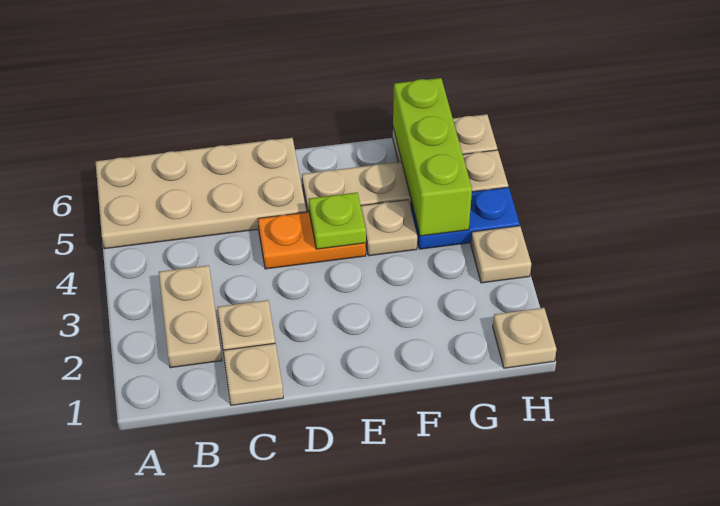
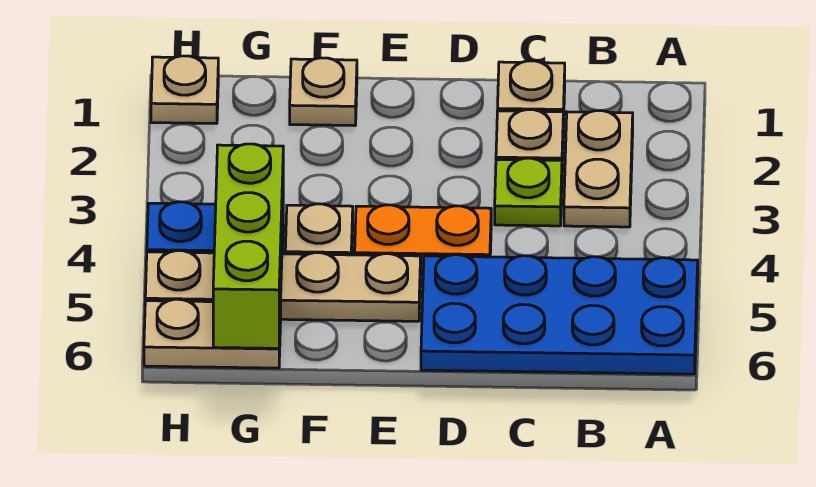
tan plate A5:D6 level 1 -> blue plate A5:D6 level 1
lime plate E4 level 2 -> lime plate C3 level 1
tan plate H3 level 1 -> tan plate F1 level 1

